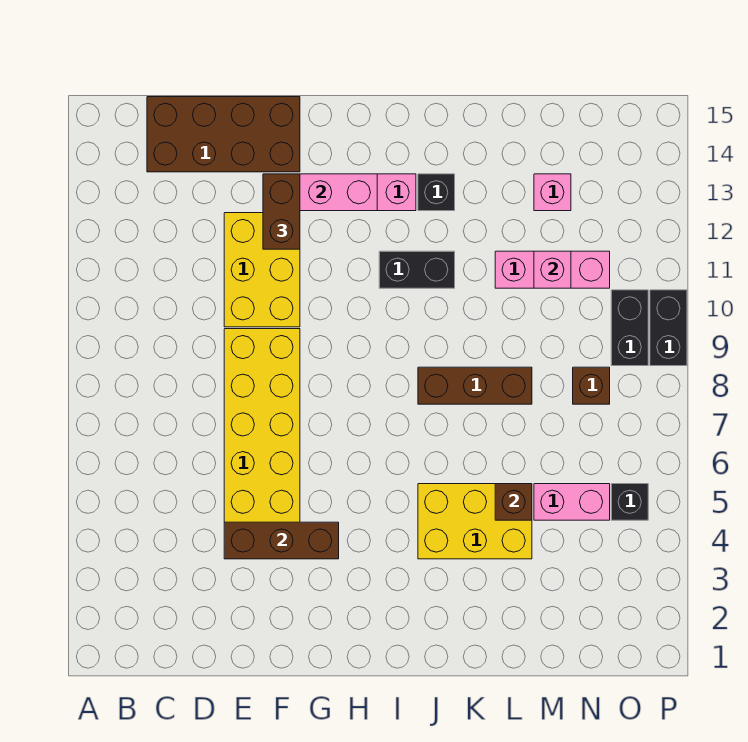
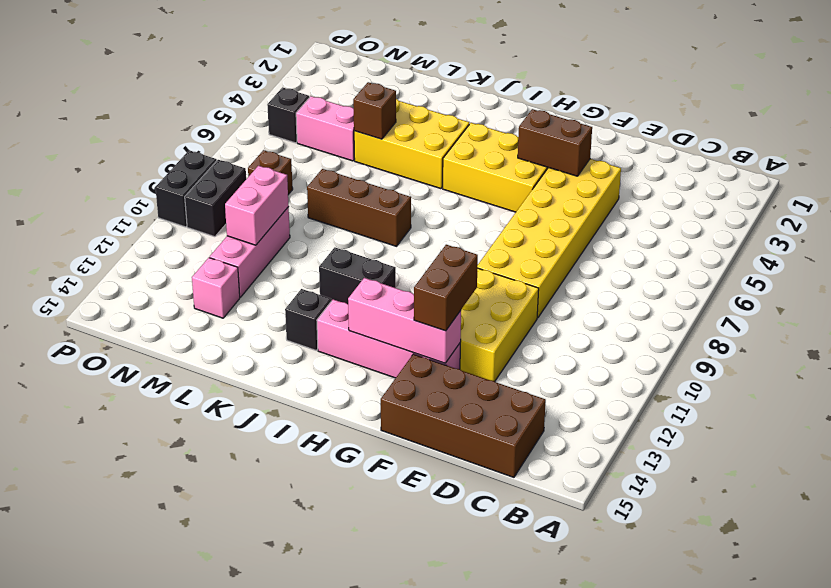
brown brick E4:G4 level 2 -> brown brick F4:G4 level 2
none -> yellow brick G4:I5 level 1
pink brick L11:N11 level 1 -> pink brick M10:M12 level 1
pink brick M11 level 2 -> pink brick M10:M11 level 2

